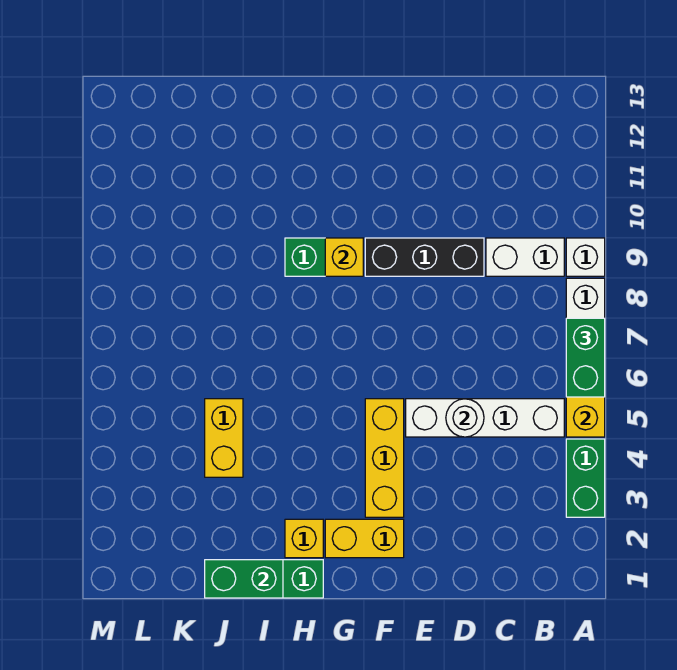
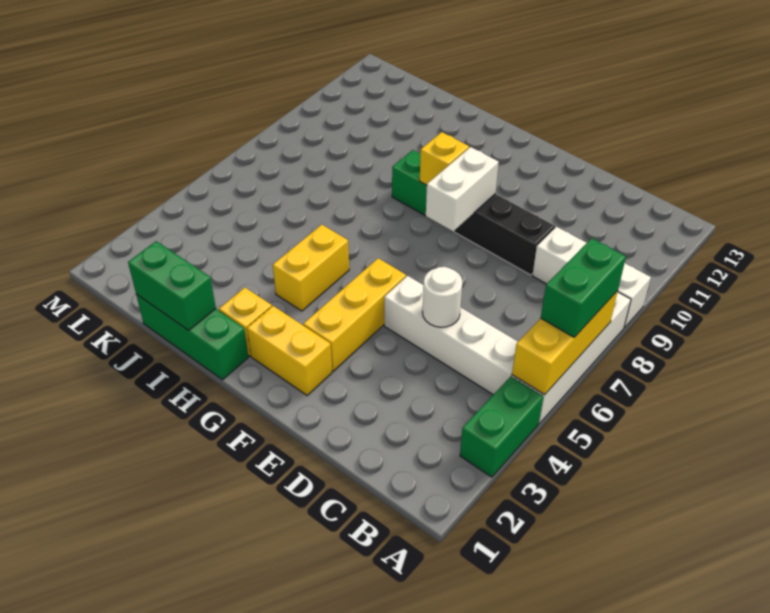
none -> white brick F8:F9 level 2
yellow brick J4:J5 level 1 -> yellow brick H4:H5 level 1

